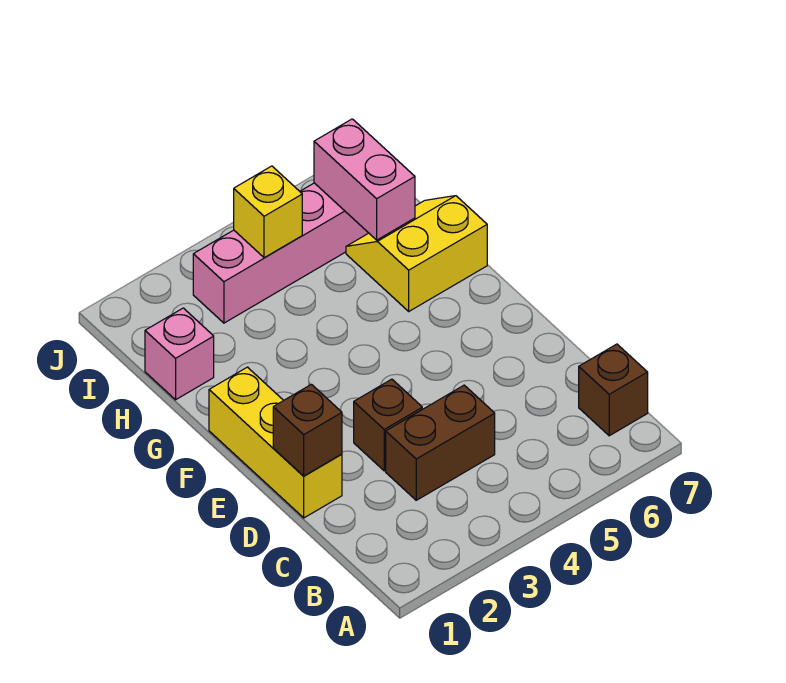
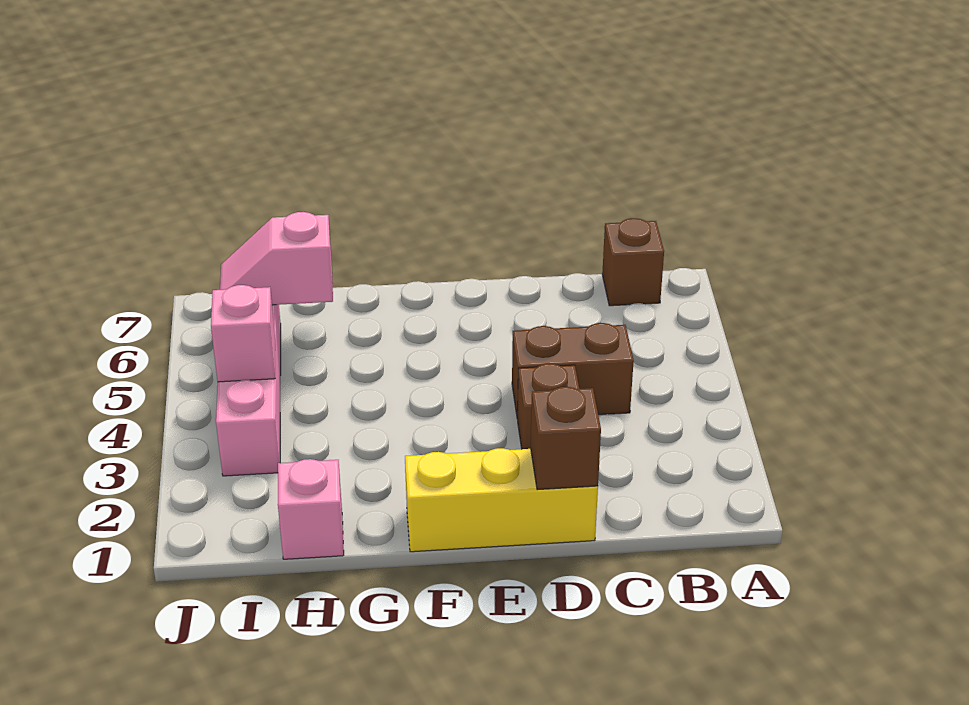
brown brick C3:C4 level 1 -> brown brick C4:D4 level 1
yellow slope G6:H7 level 1 top G -> none
pink brick H6:I6 level 2 -> pink slope H6:I6 level 2 top H
yellow brick I4 level 2 -> pink brick I4 level 2

